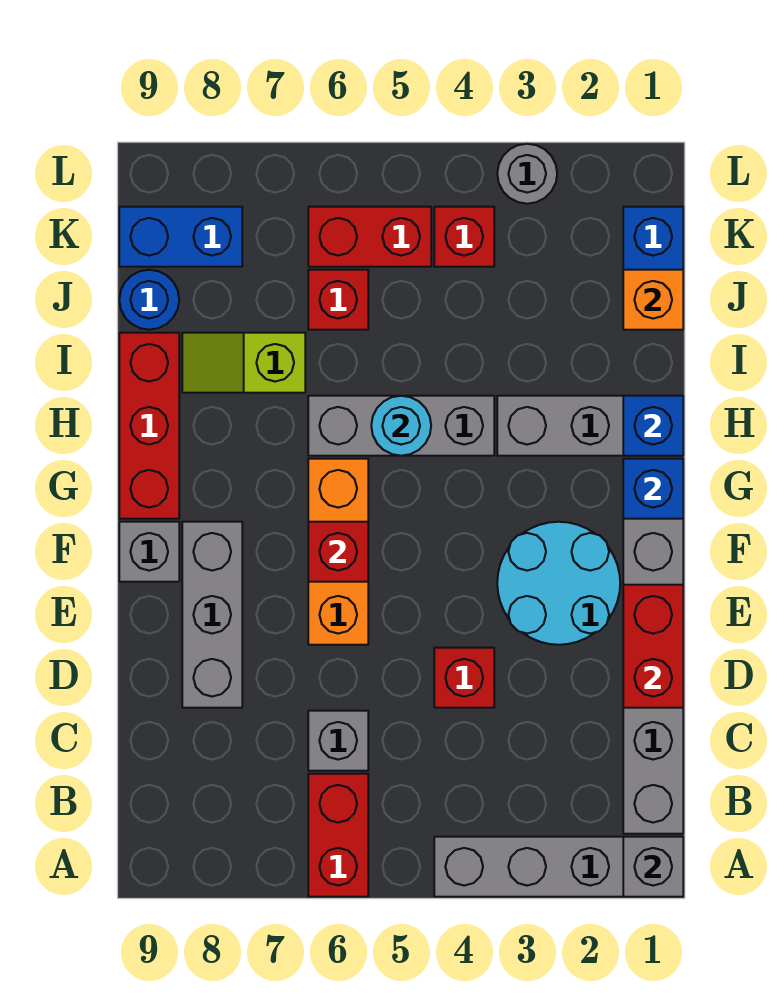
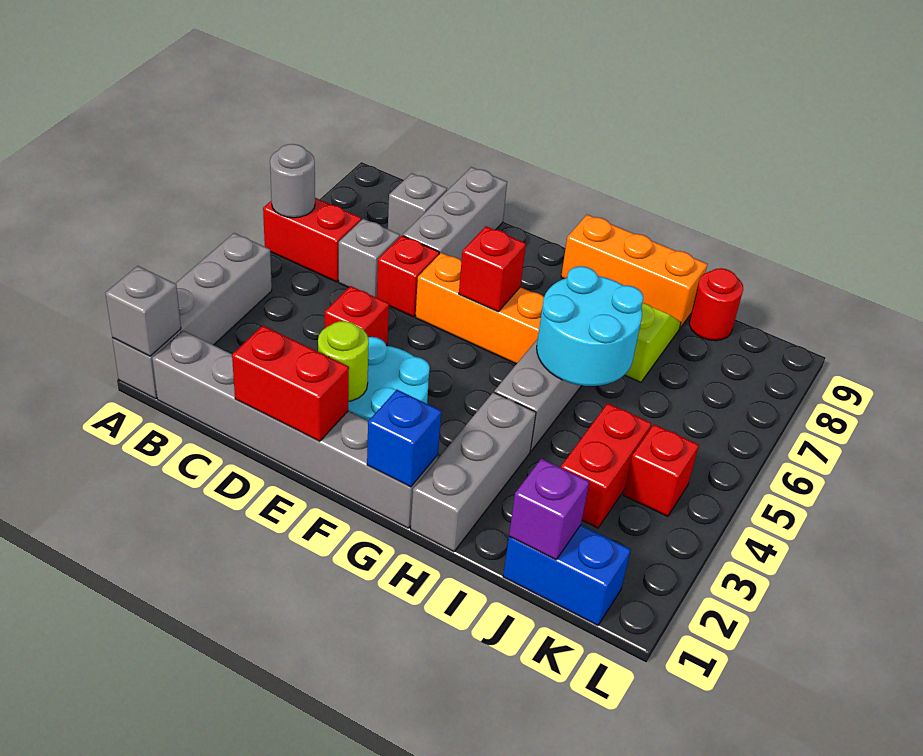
grey brick D8:F8 level 1 -> grey brick D7:D9 level 1
none -> lime round brick E2 level 2
grey brick F9 level 1 -> grey brick C8 level 1
red brick G9:I9 level 1 -> orange brick G9:I9 level 1
blue brick H1 level 2 -> none
cyan round brick H5 level 2 -> cyan round brick H5:I6 level 2
orange brick J1 level 2 -> purple brick J1 level 2
red brick J6 level 1 -> red brick D6 level 1
blue round brick J9 level 1 -> red round brick J9 level 1
red brick K5:K6 level 1 -> red brick J3:J4 level 1
blue brick K8:K9 level 1 -> none
grey round brick L3 level 1 -> grey round brick A6 level 2

